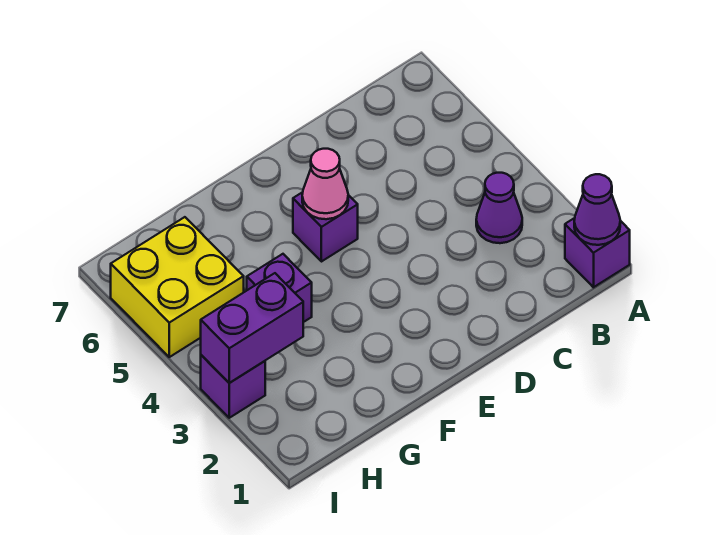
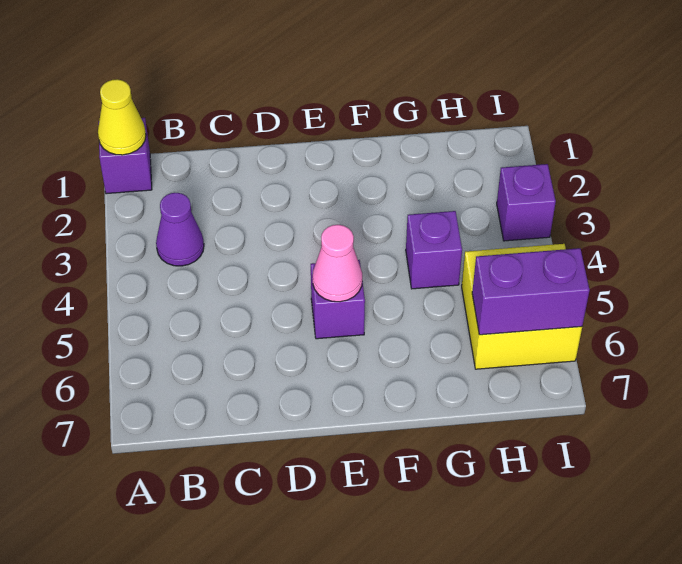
purple cone A1 level 2 -> yellow cone A1 level 2
purple brick H3:I3 level 2 -> purple brick H6:I6 level 2

